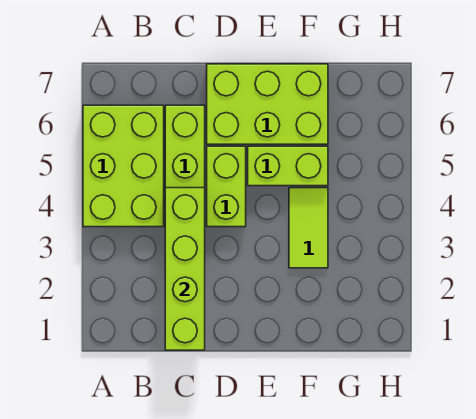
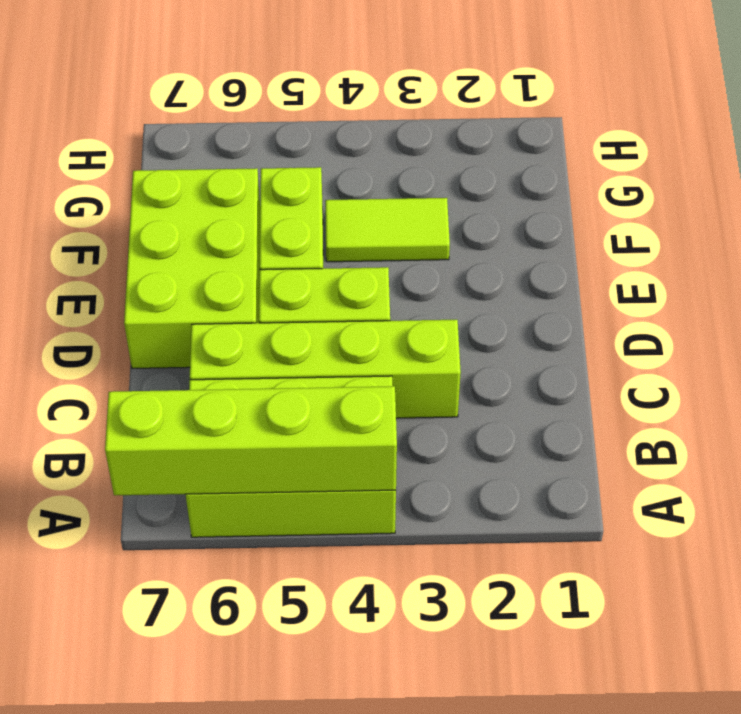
lime brick C1:C4 level 2 -> lime brick A4:A7 level 2

